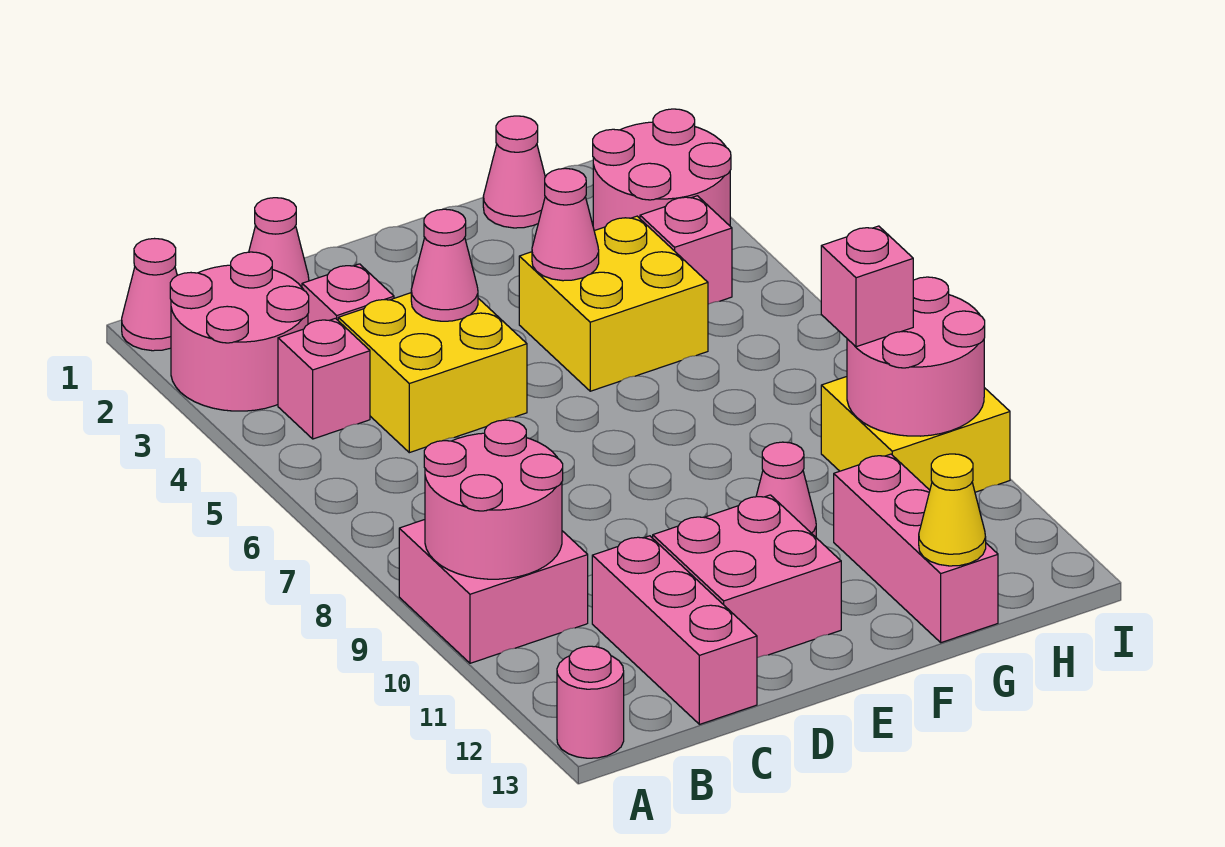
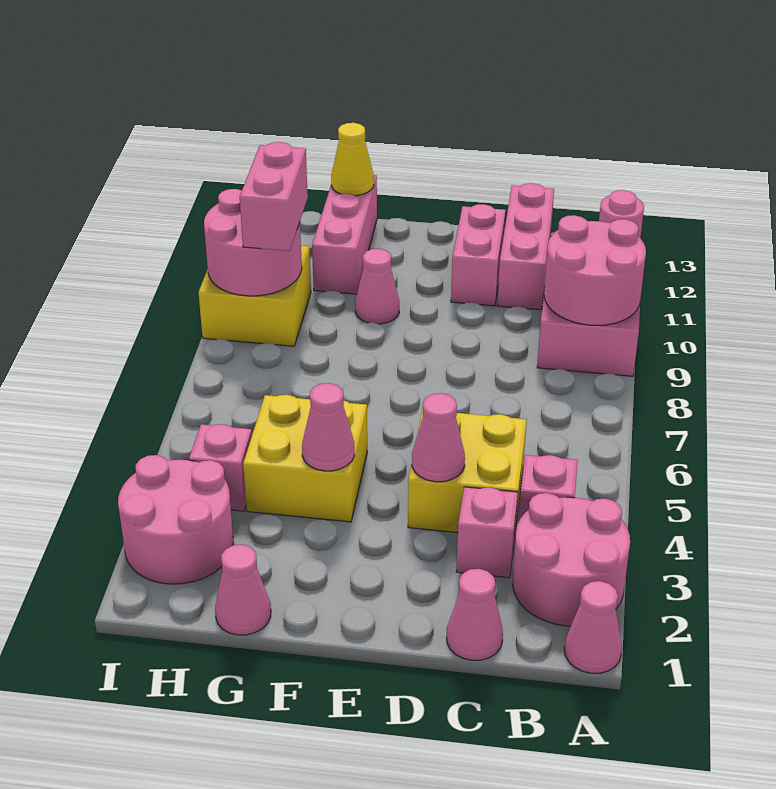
pink brick D11:E12 level 1 -> pink brick D11:D12 level 1
pink brick H9 level 3 -> pink brick H9:H10 level 3

